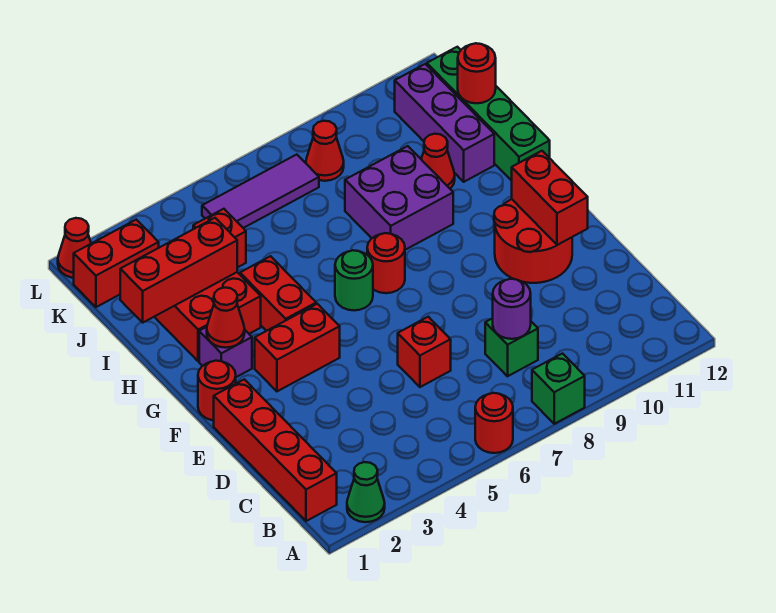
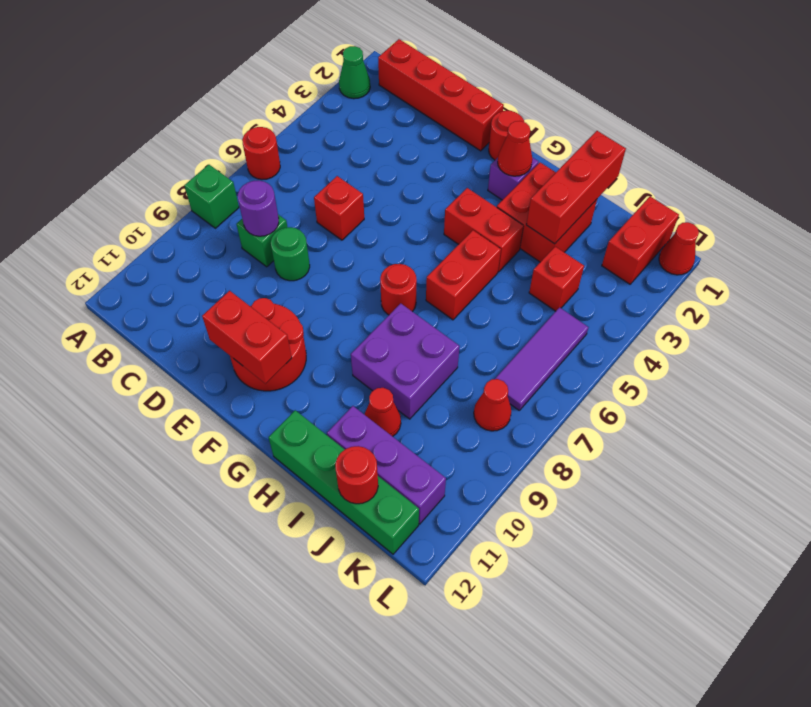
red brick F3:F4 level 1 -> red brick H5:H6 level 1
green round brick G6 level 1 -> green round brick D8 level 1

